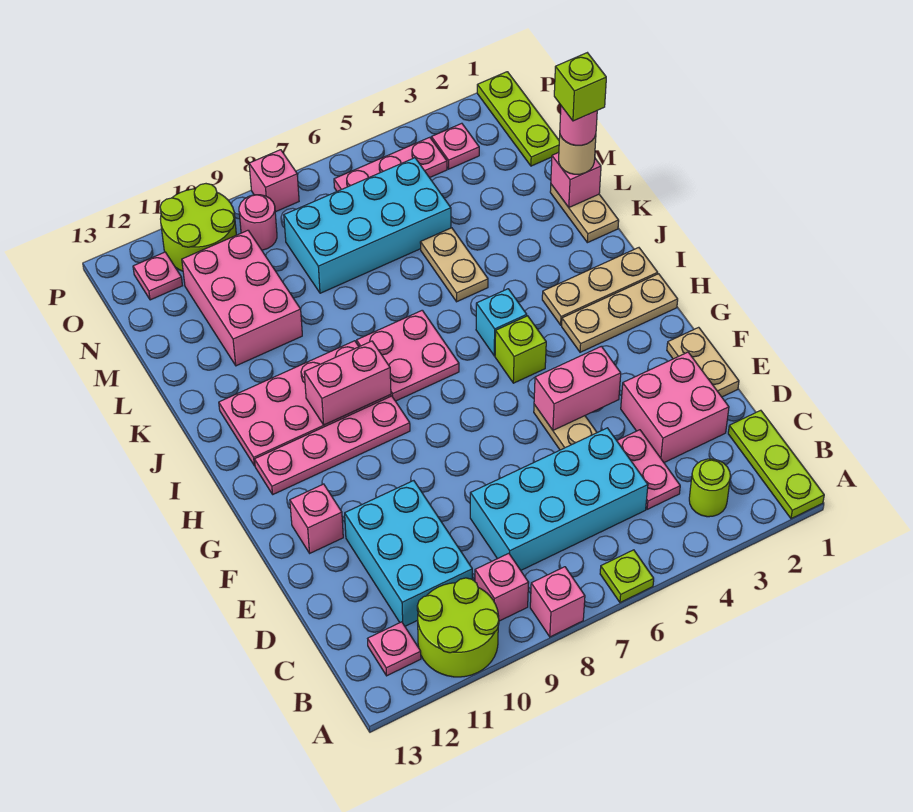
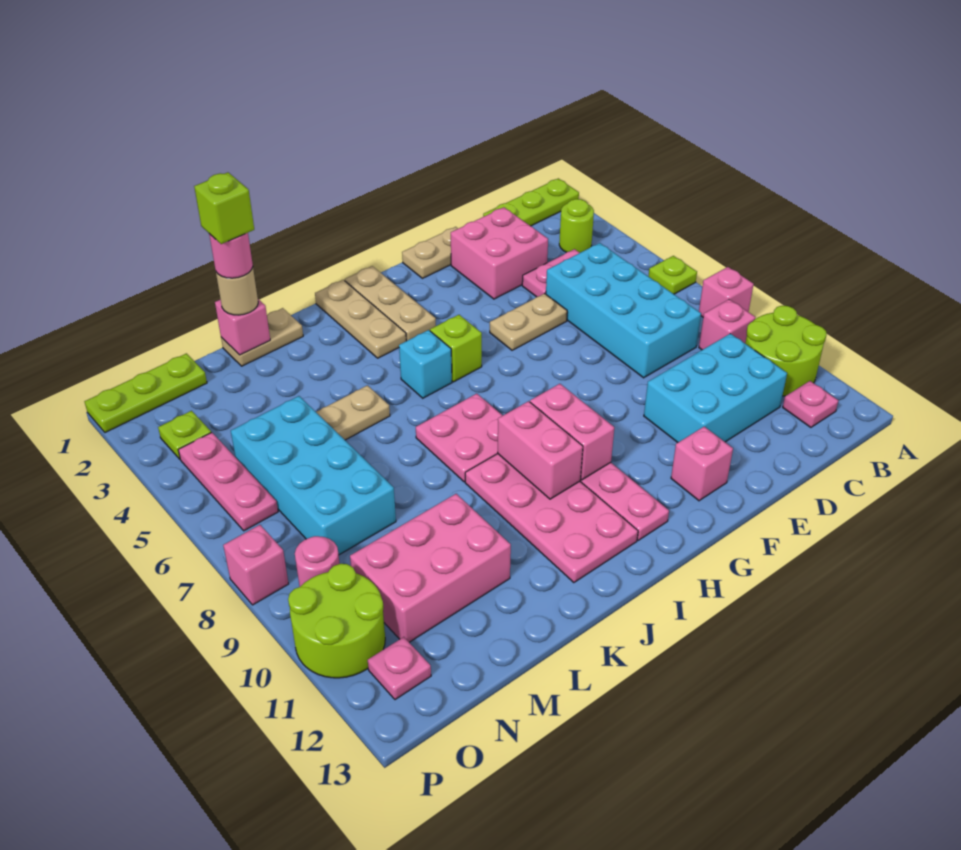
pink brick F4:F5 level 2 -> pink brick H9:H10 level 2
pink plate O3 level 1 -> lime plate O3 level 1

